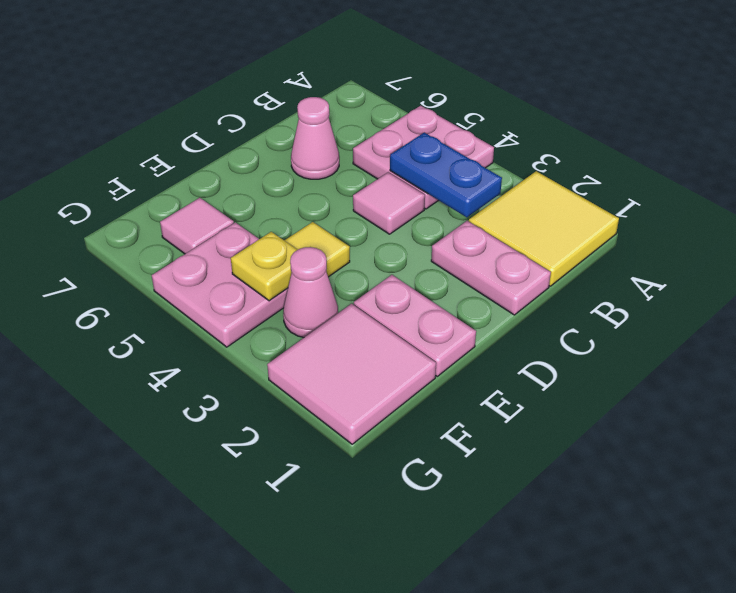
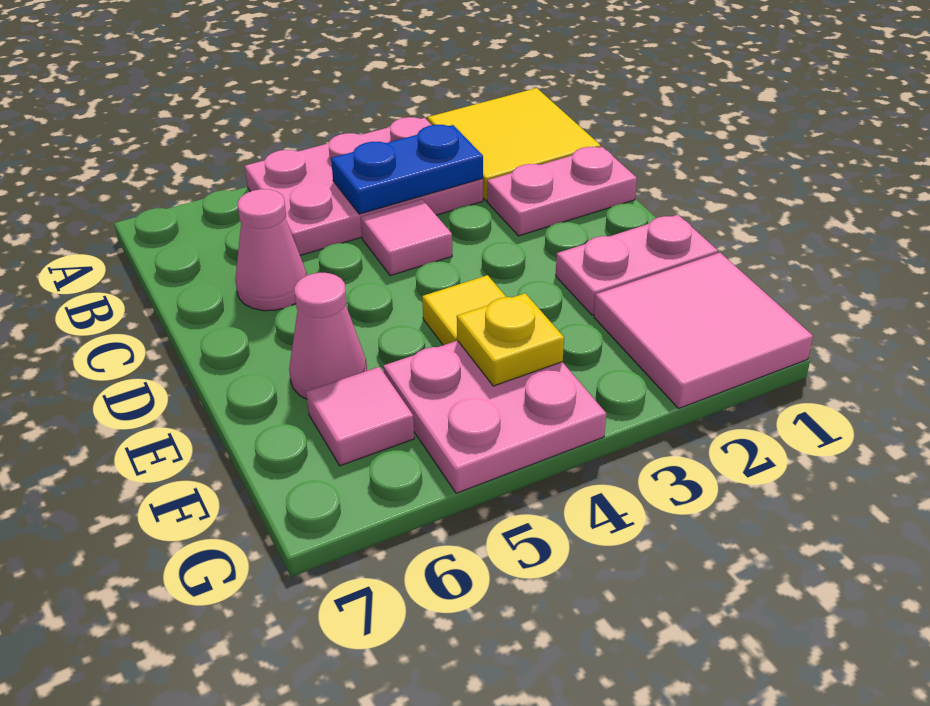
pink plate A4:B5 level 1 -> pink plate A3:B5 level 1
pink cone F3 level 1 -> pink cone E6 level 1

